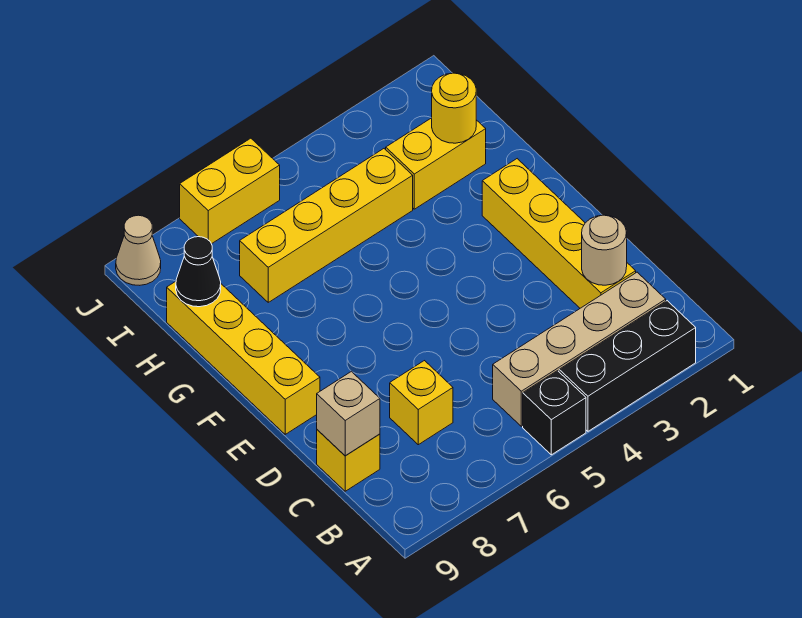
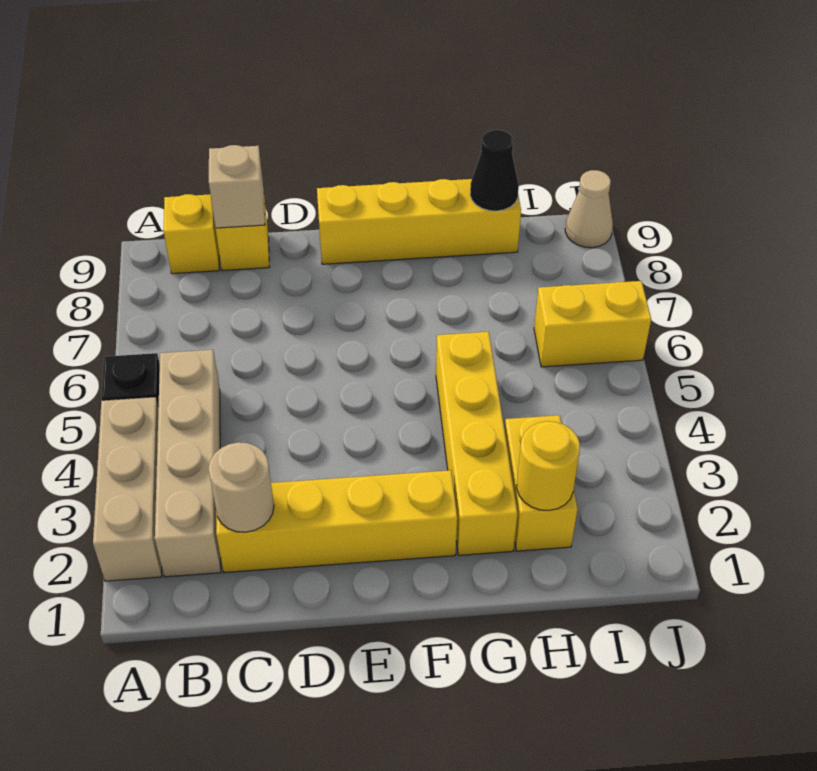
black brick A2:A4 level 1 -> tan brick A2:A4 level 1
yellow brick C7 level 1 -> yellow brick B9 level 1
yellow brick H4:H7 level 1 -> yellow brick G2:G5 level 1
yellow brick J6:J7 level 1 -> yellow brick I6:J6 level 1

